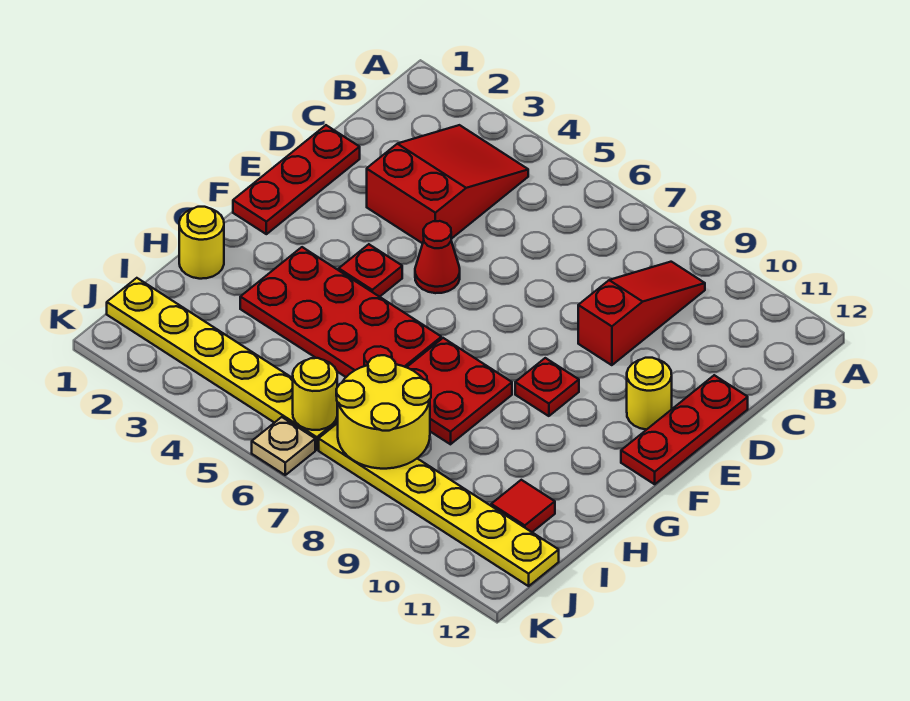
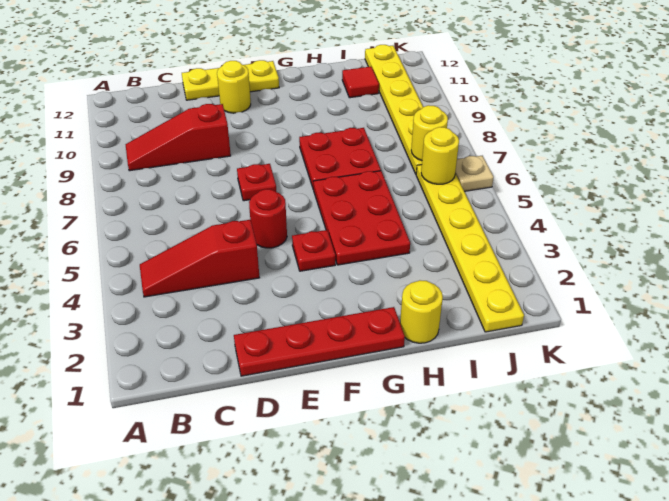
red slope B3:D4 level 1 top D -> red slope B4:D4 level 1 top D
red plate D1:F1 level 1 -> red plate D1:G1 level 1
red plate D12:F12 level 1 -> yellow plate D12:F12 level 1
red cone E5 level 1 -> red round brick E5 level 1
red plate F9 level 1 -> red plate E7 level 1
red plate G3:H6 level 1 -> red plate G4:H6 level 1
yellow round brick I7:J8 level 2 -> yellow round brick J7 level 2

